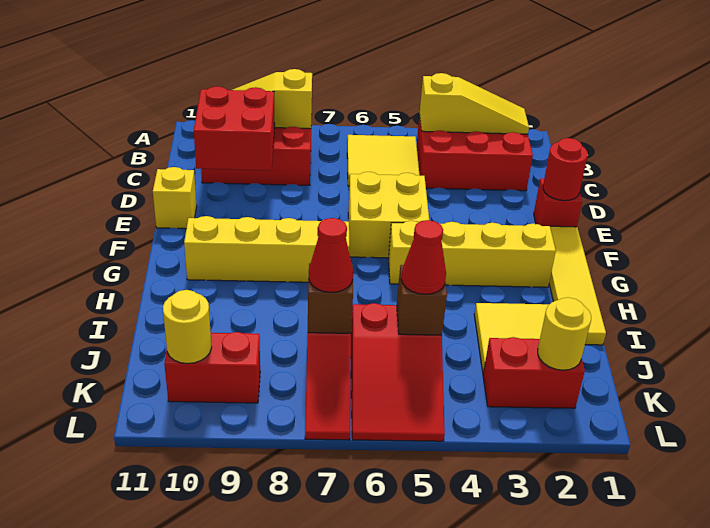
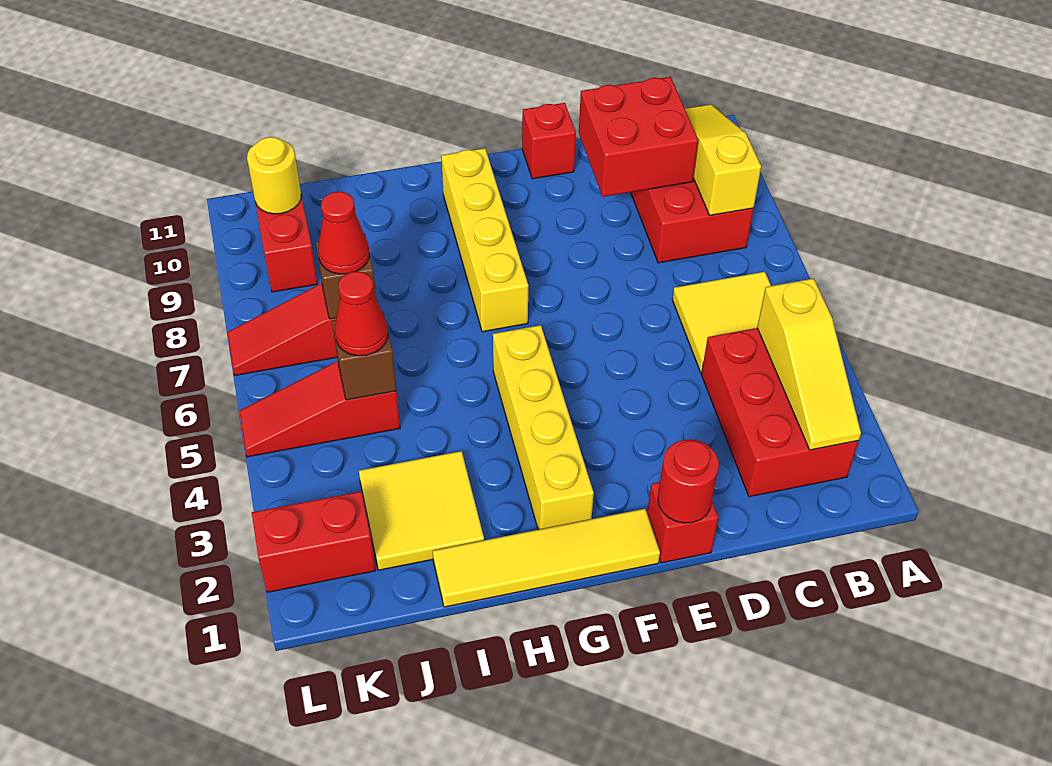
yellow brick E5:F6 level 1 -> none
yellow brick E11 level 1 -> red brick E11 level 1
red slope J5:L6 level 1 top J -> red slope J5:L5 level 1 top J
red brick K2:K3 level 1 -> red brick K2:L2 level 1
yellow round brick K2 level 2 -> none

